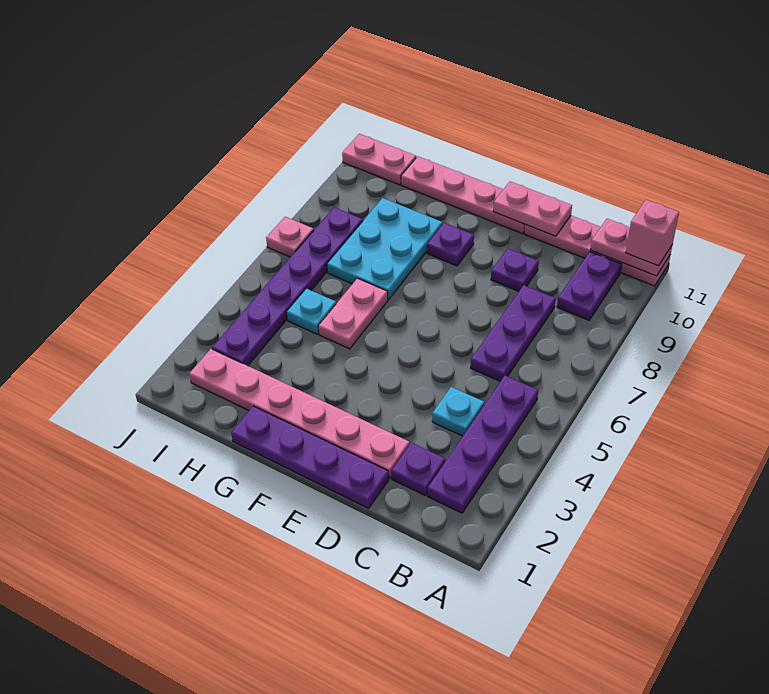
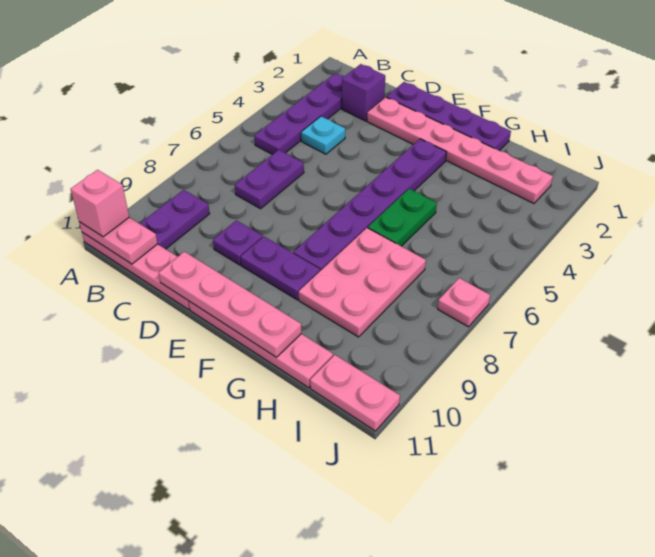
purple plate C2 level 1 -> purple brick C2 level 1
purple plate C6:C8 level 1 -> purple plate C6:C7 level 1
pink plate D11:E11 level 2 -> pink plate D11:G11 level 2
purple plate F9 level 1 -> purple plate E9:F9 level 1
pink plate G5:G6 level 1 -> green plate G5:G6 level 1
cyan plate G7:H9 level 1 -> pink plate G7:H9 level 1
cyan plate H5 level 1 -> none
purple plate I3:I8 level 1 -> purple plate F3:F8 level 1

